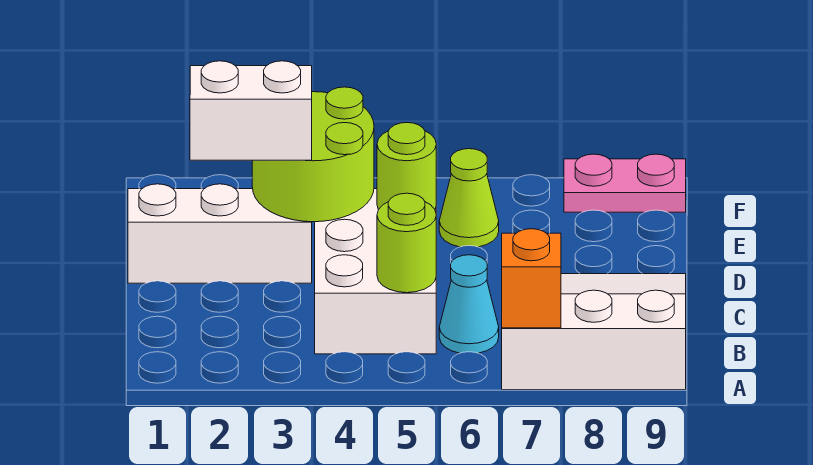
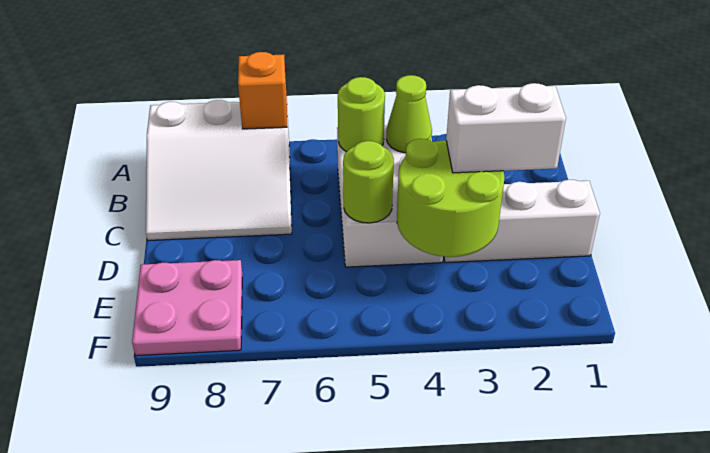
cyan cone B6 level 1 -> none
lime cone E6 level 1 -> lime cone B4 level 2
pink plate F8:F9 level 1 -> pink plate E8:F9 level 1

